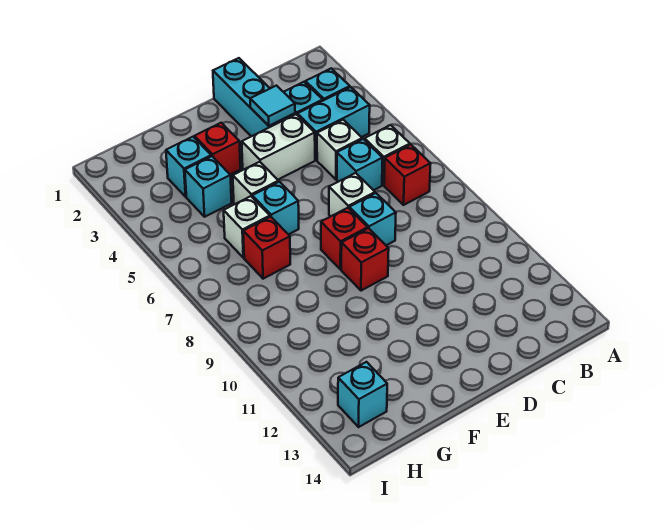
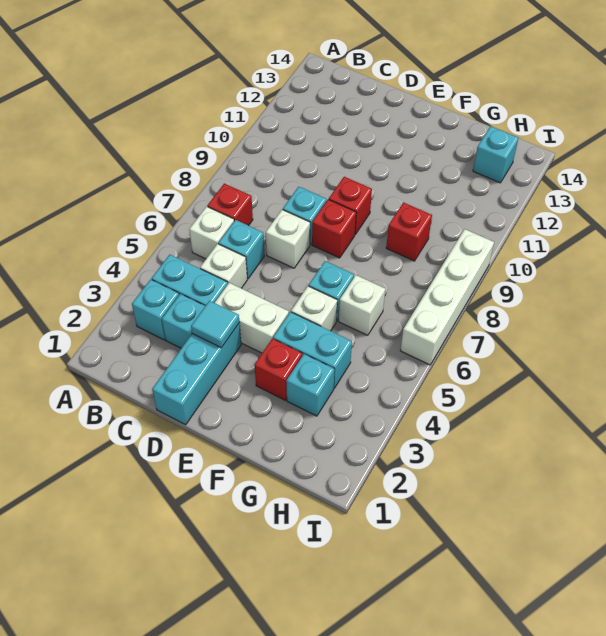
cyan brick G4 level 1 -> cyan brick F4:G4 level 1
red brick G7 level 1 -> red brick G9 level 1
none -> white brick I6:I9 level 1

